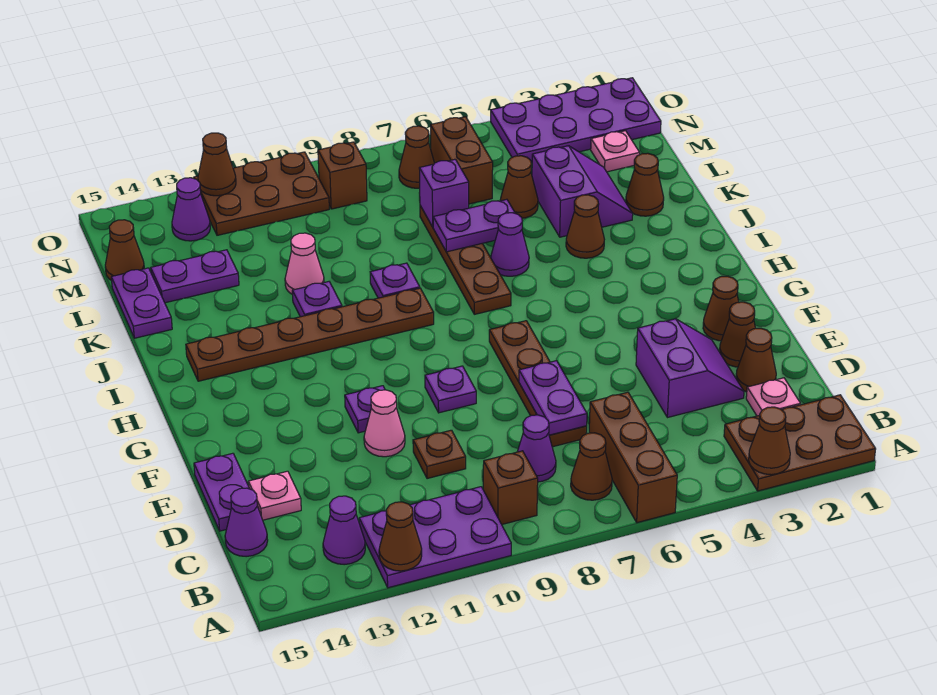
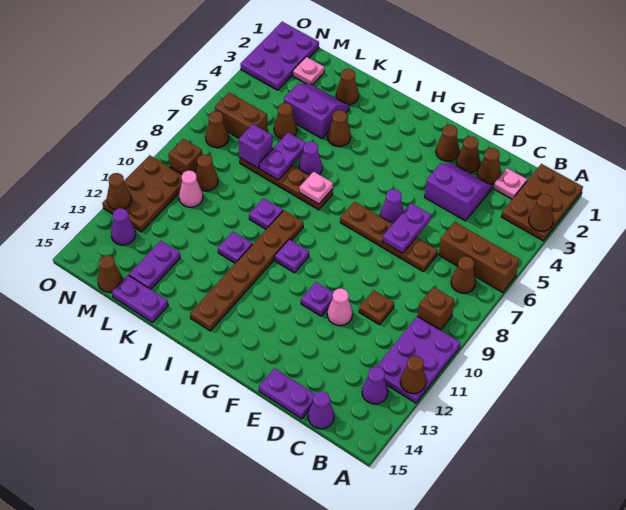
purple cone C8 level 1 -> purple cone F6 level 1
purple plate D7:E7 level 2 -> purple plate E6:E7 level 2
pink plate D14 level 1 -> pink plate I7 level 2
purple plate F9 level 1 -> purple plate H10 level 1
pink cone K11 level 1 -> pink cone M10 level 1
none -> brown cone M9 level 1
purple plate N1:O4 level 1 -> purple plate N1:O3 level 1

